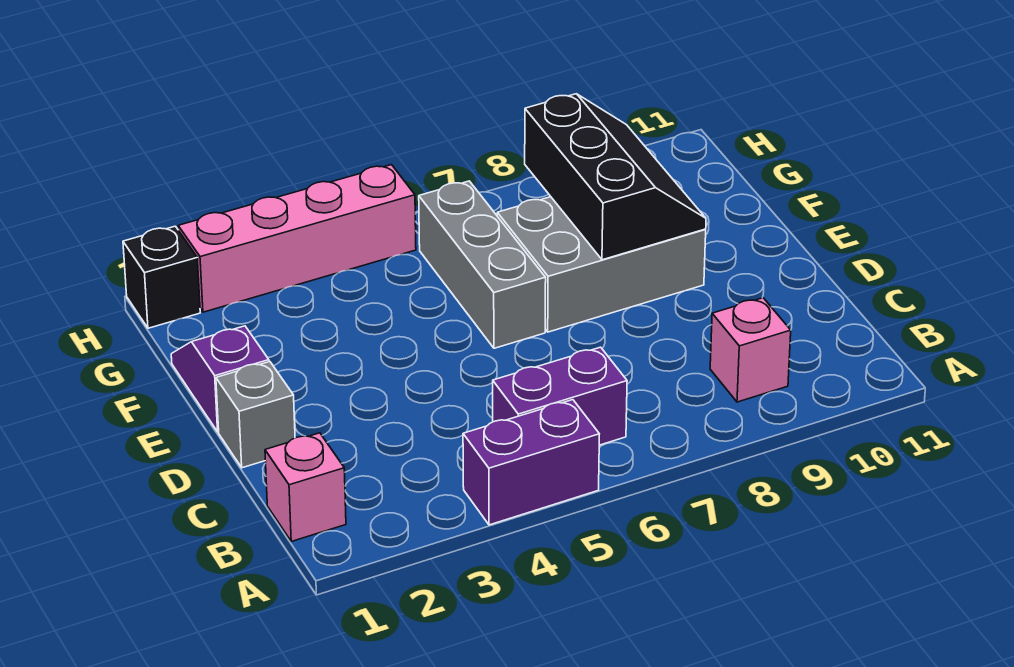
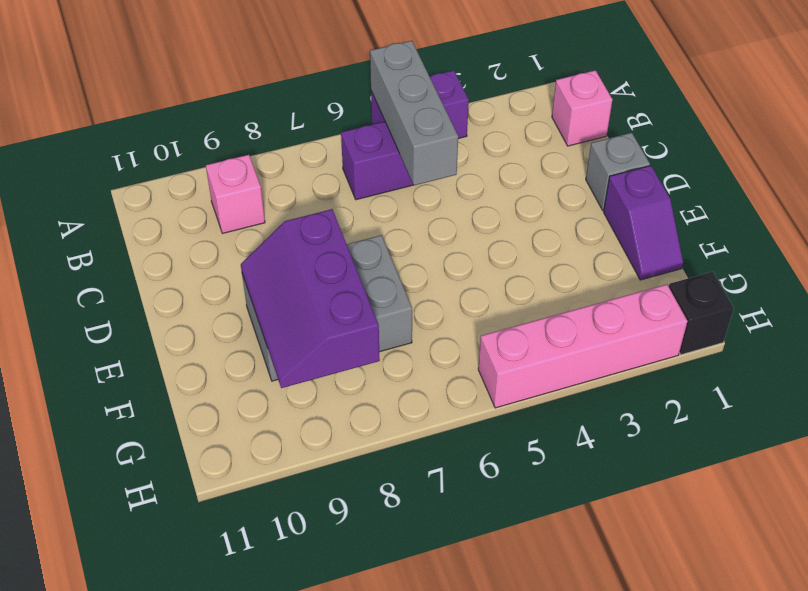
grey brick E6:G6 level 1 -> grey brick A5:C5 level 2
black slope E8:G9 level 2 top 8 -> purple slope E8:G9 level 2 top 8

